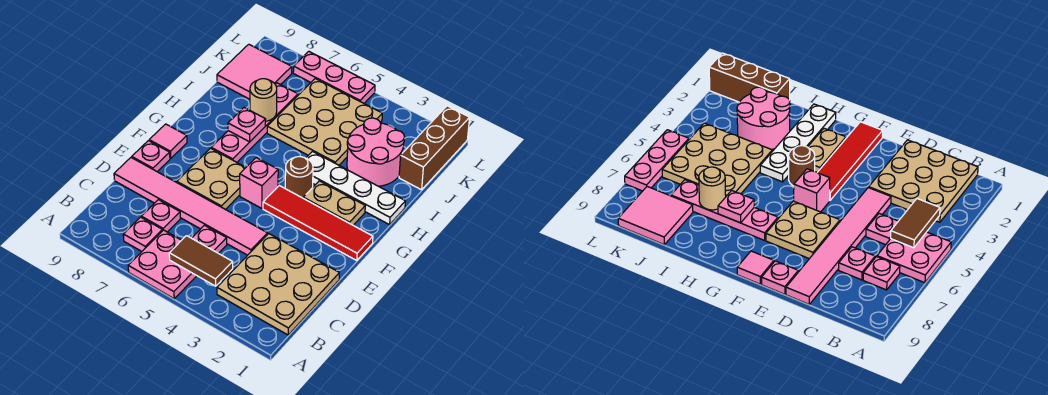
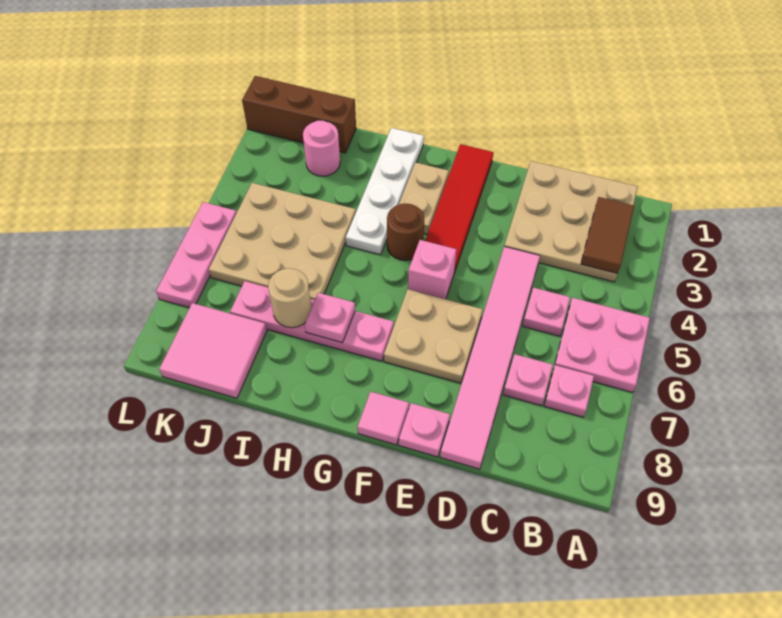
brown tile B4:B5 level 2 -> brown tile B2:B3 level 2
pink round brick I2:J3 level 1 -> pink round brick J2 level 1

